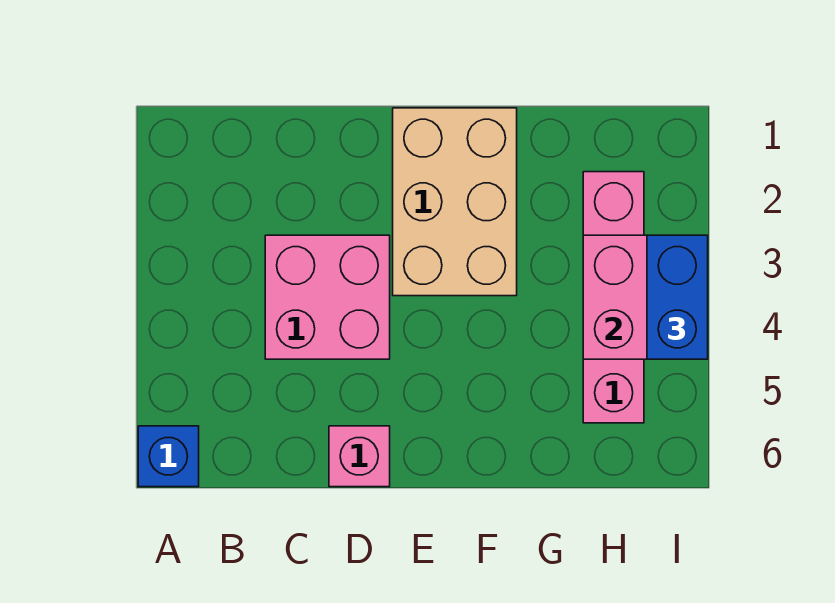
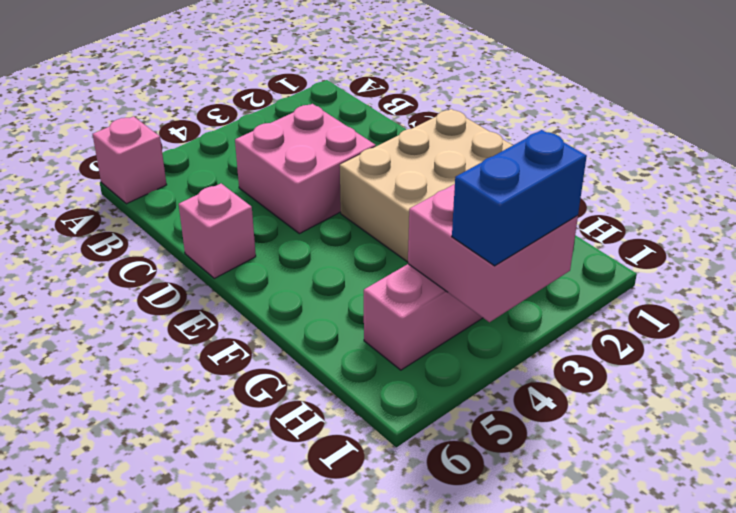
blue brick A6 level 1 -> pink brick A6 level 1

